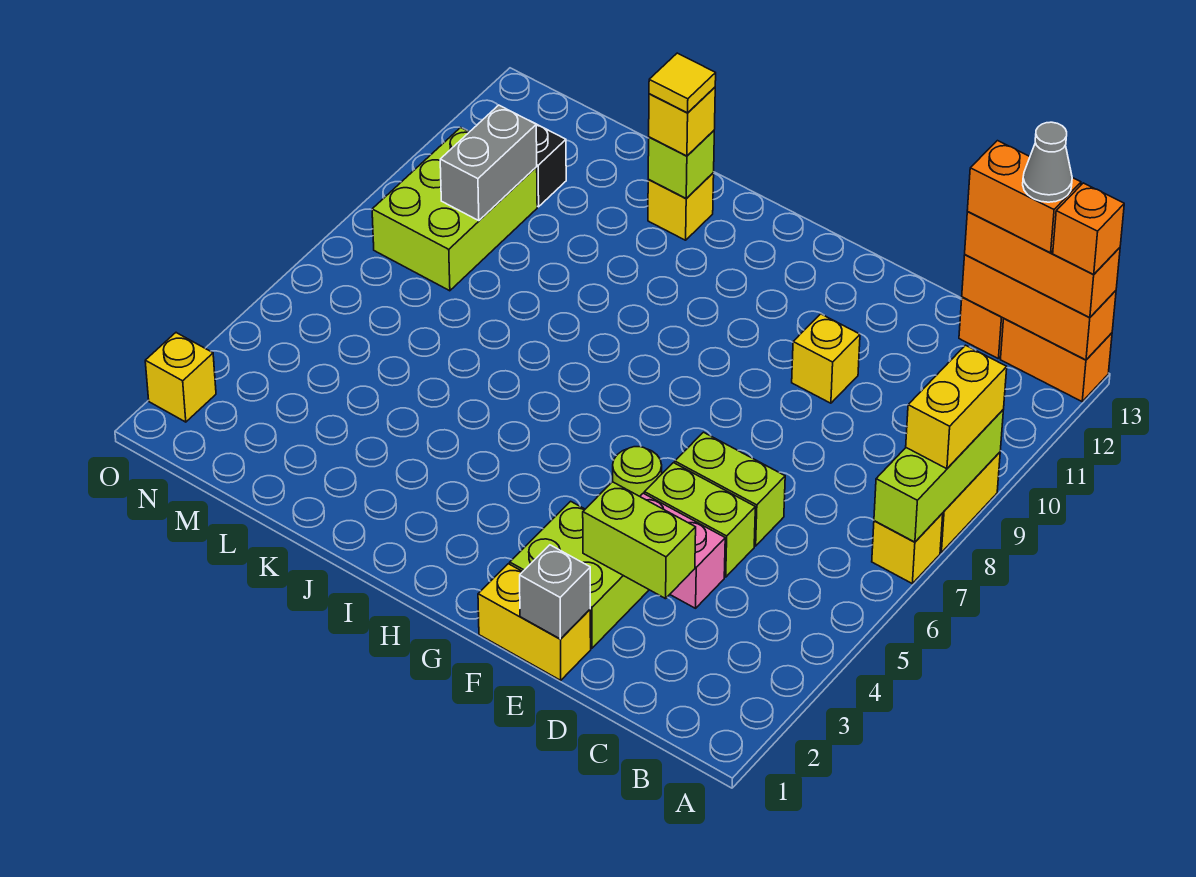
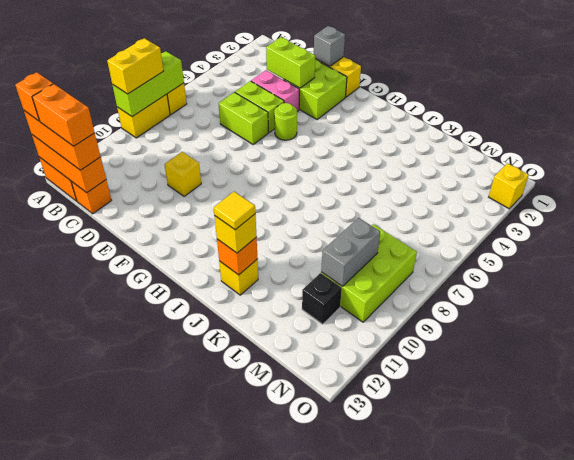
grey cone B13 level 5 -> none
lime brick J12 level 2 -> orange brick J12 level 2

